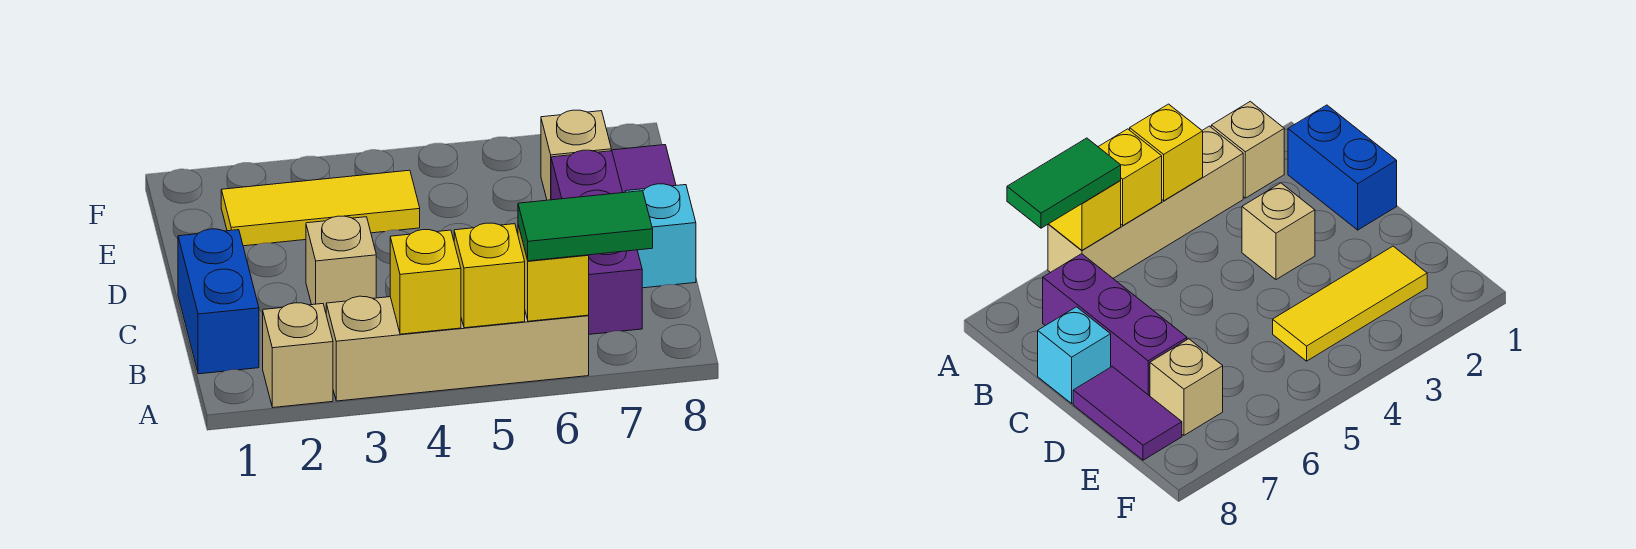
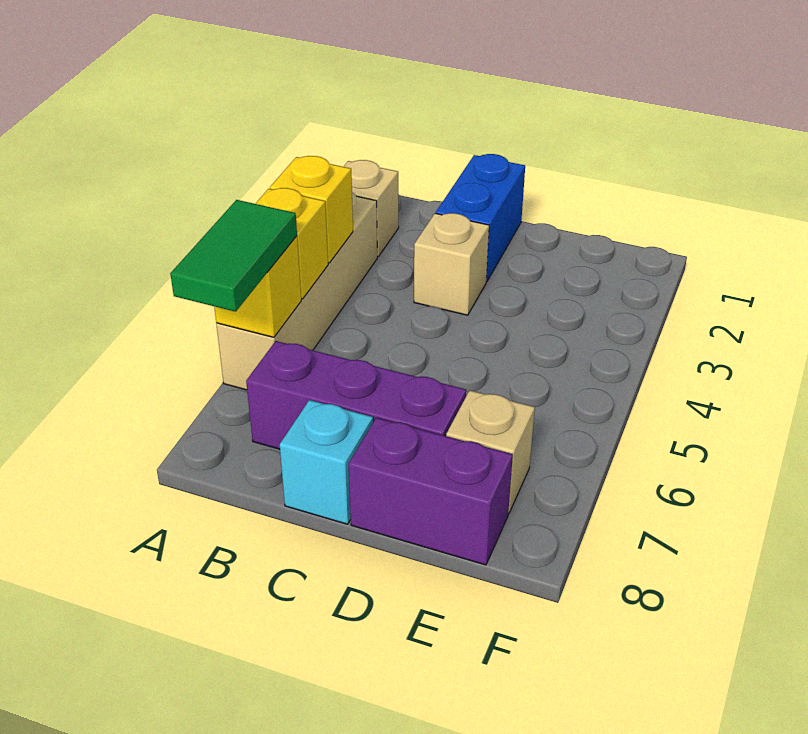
blue brick B1:C1 level 1 -> blue brick C1:C2 level 1
purple tile D8:E8 level 1 -> purple brick D8:E8 level 1
yellow tile E2:E4 level 1 -> none

